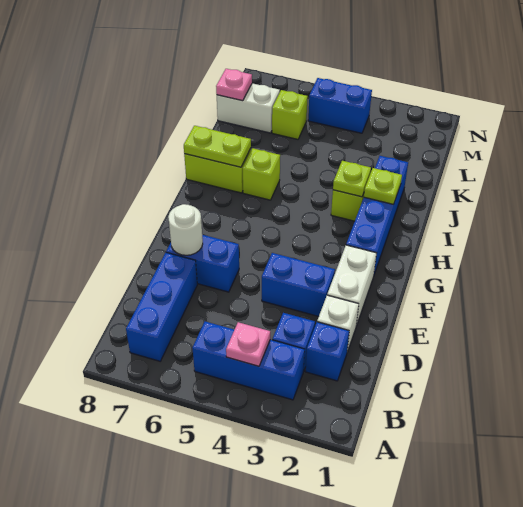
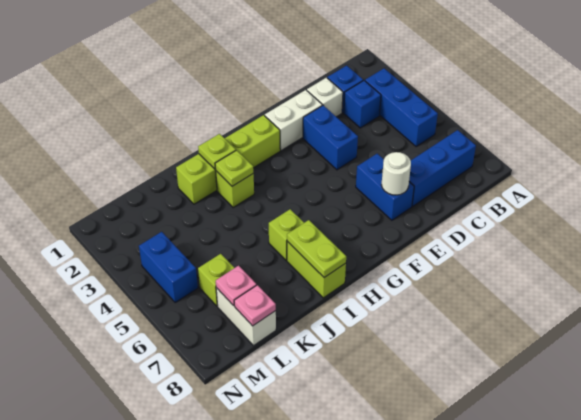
pink plate B4 level 2 -> pink plate L7 level 2
blue brick G2:J2 level 1 -> lime brick G2:J2 level 1

